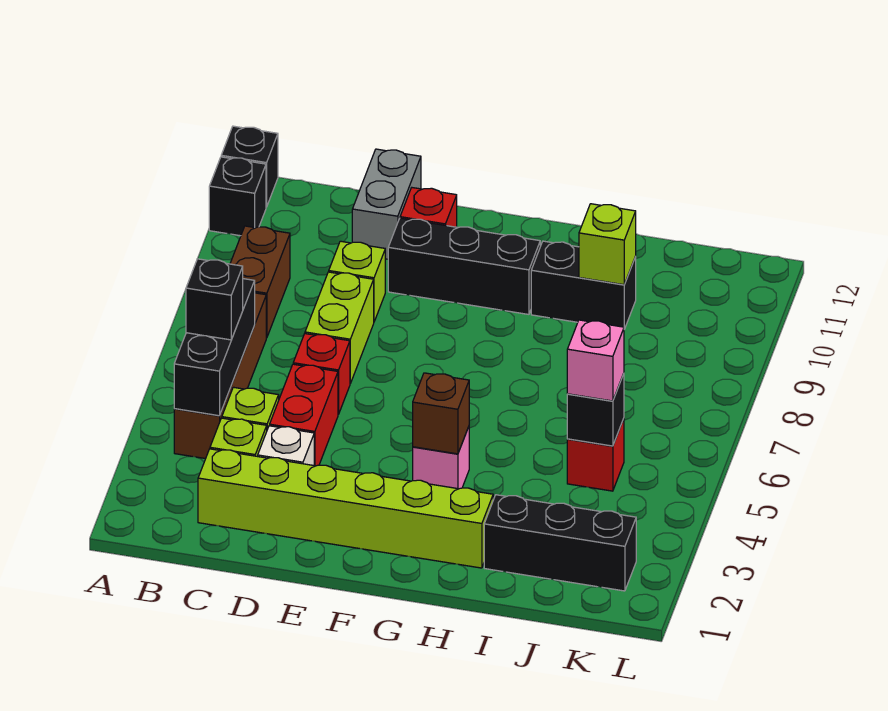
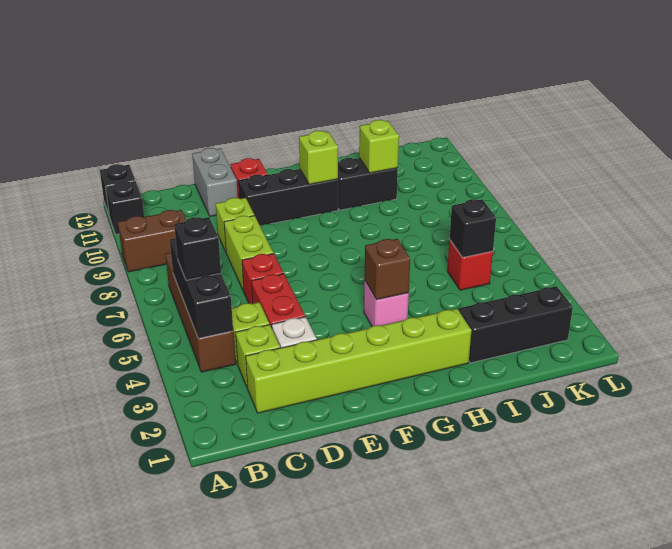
brown brick B8:B9 level 1 -> brown brick A9:B9 level 1
none -> lime brick G10 level 2
pink brick J5 level 3 -> none

